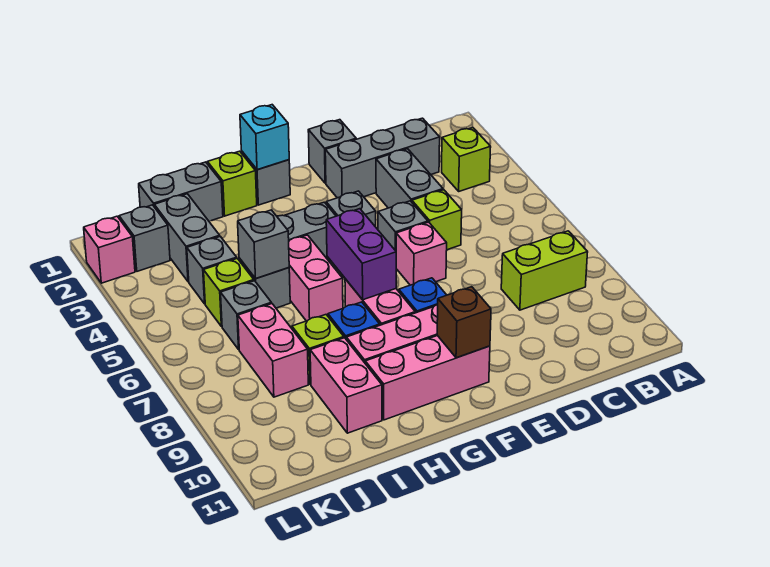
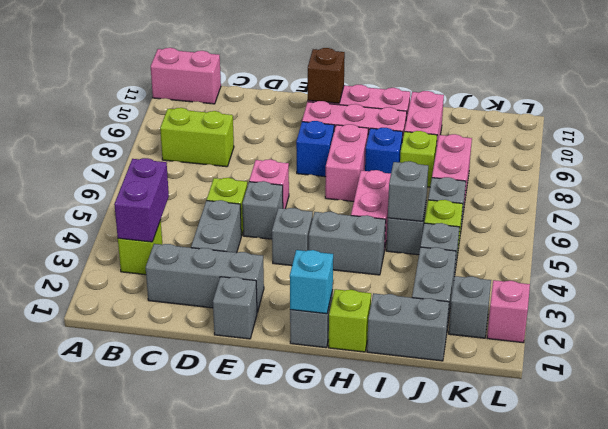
none -> pink brick A11:B11 level 1
purple brick G6:G7 level 2 -> purple brick B3:B4 level 2

